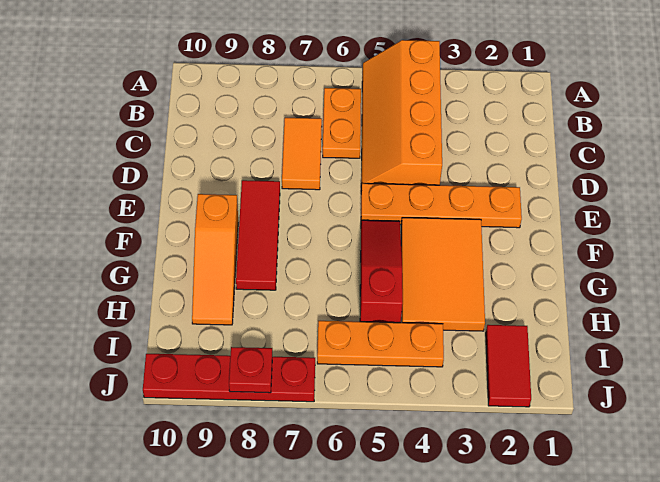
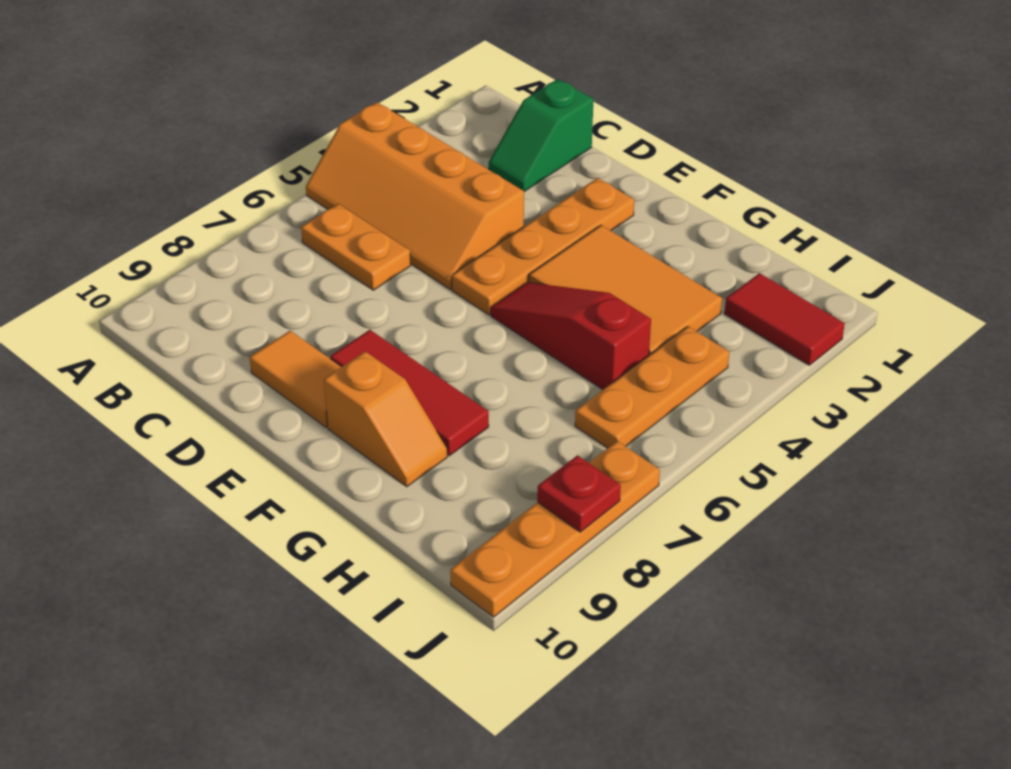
none -> green slope C1:C2 level 1 top 1
orange tile C7:D7 level 1 -> orange tile D9:E9 level 1
orange slope F9:H9 level 1 top F -> orange slope F9:G9 level 1 top F
red plate J7:J10 level 1 -> orange plate J7:J10 level 1

